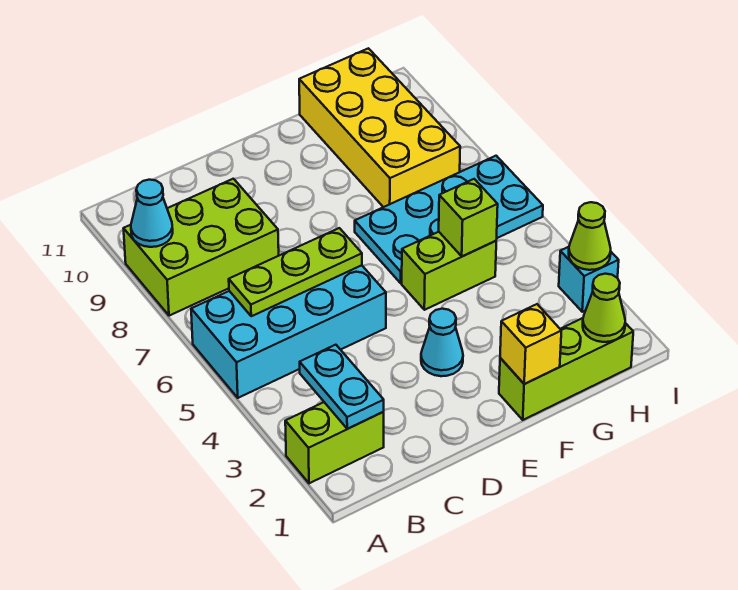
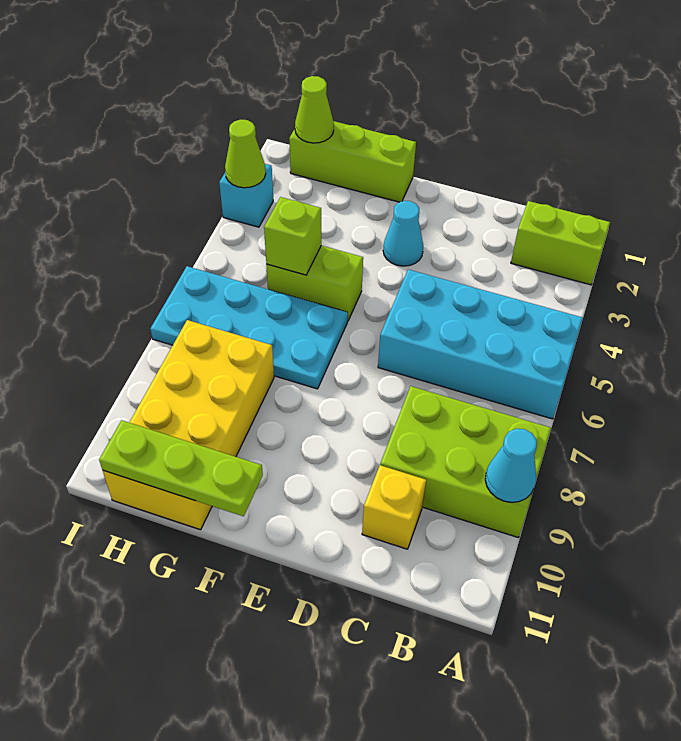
cyan plate B2:B3 level 2 -> none
lime plate B6:D6 level 2 -> lime plate F11:H11 level 2
yellow brick F1 level 2 -> yellow brick C10 level 1

